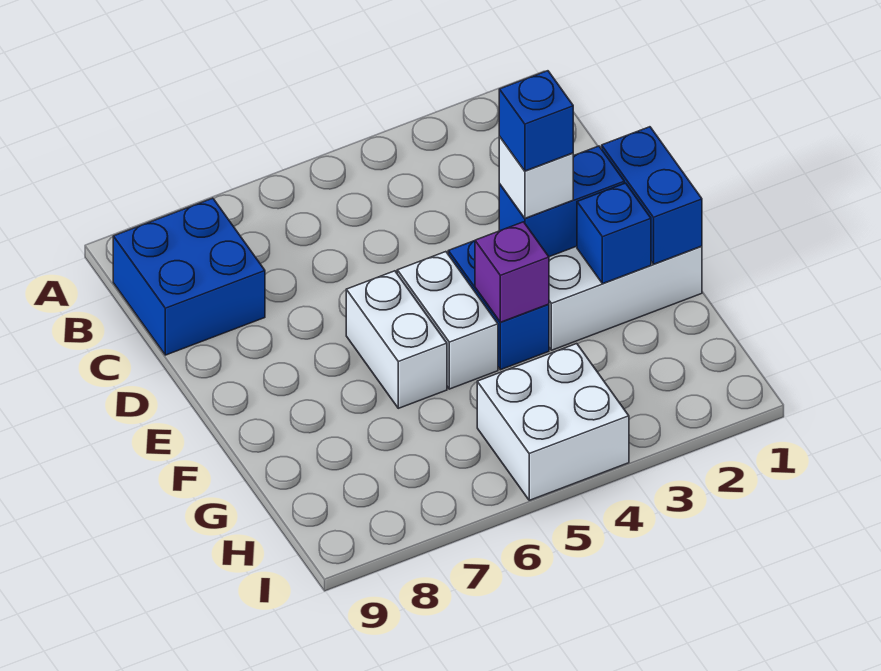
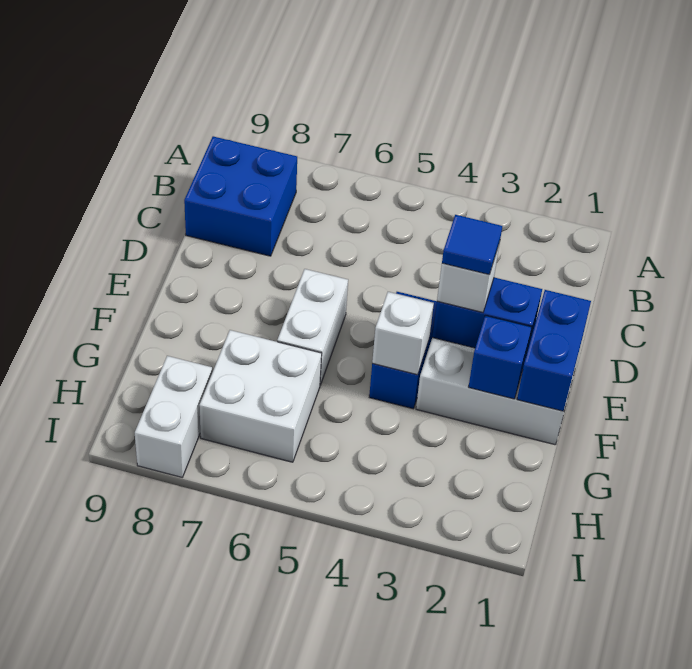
blue brick E3 level 4 -> blue tile E3 level 4
white brick E5:F5 level 1 -> white brick H8:I8 level 1
purple brick F4 level 2 -> white brick F4 level 2
white brick H4:I5 level 1 -> white brick G6:H7 level 1

